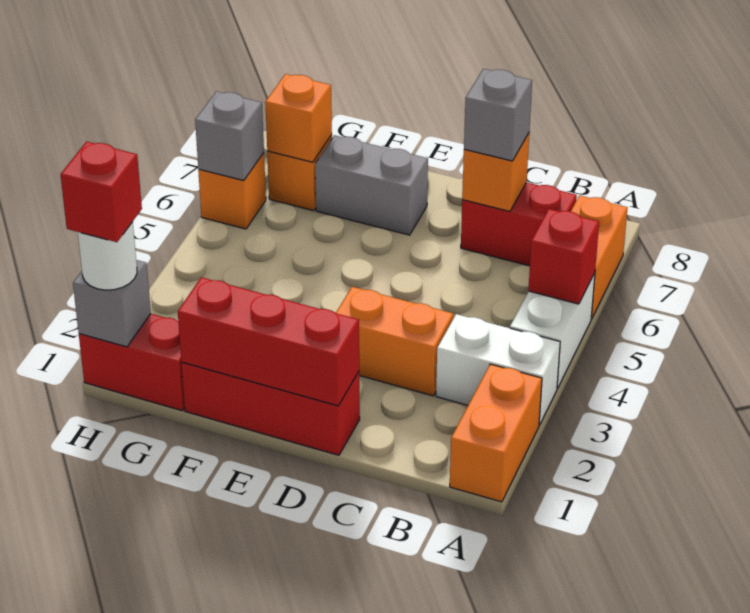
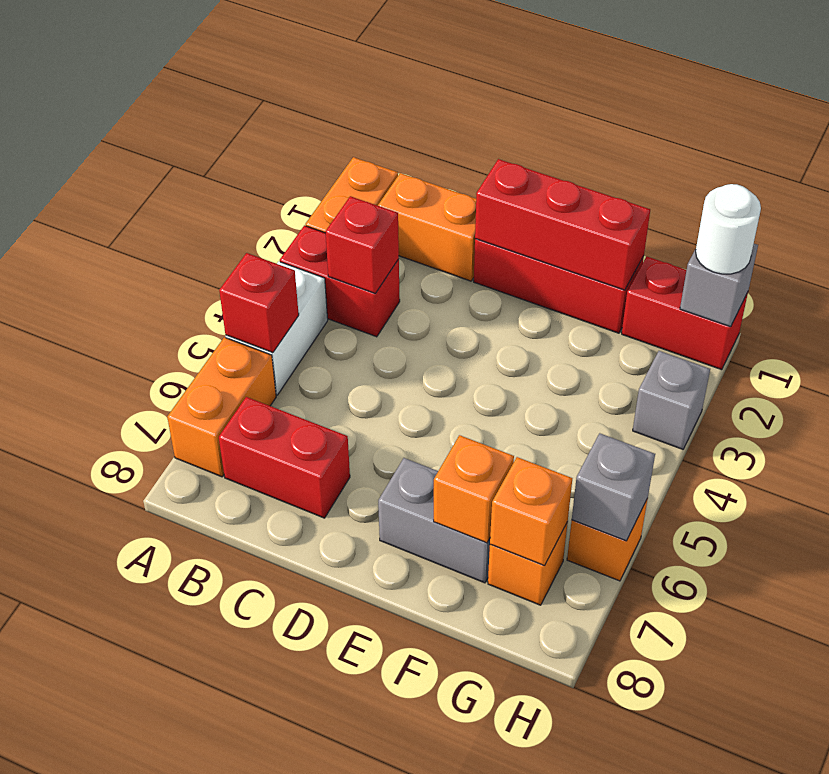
white brick A3:B3 level 1 -> red brick A3:B3 level 1
orange brick C3:D3 level 1 -> orange brick B1:C1 level 1
orange brick C7 level 2 -> orange brick F7 level 2
grey brick C7 level 3 -> grey brick H3 level 1
red brick H1 level 4 -> red brick B3 level 2

